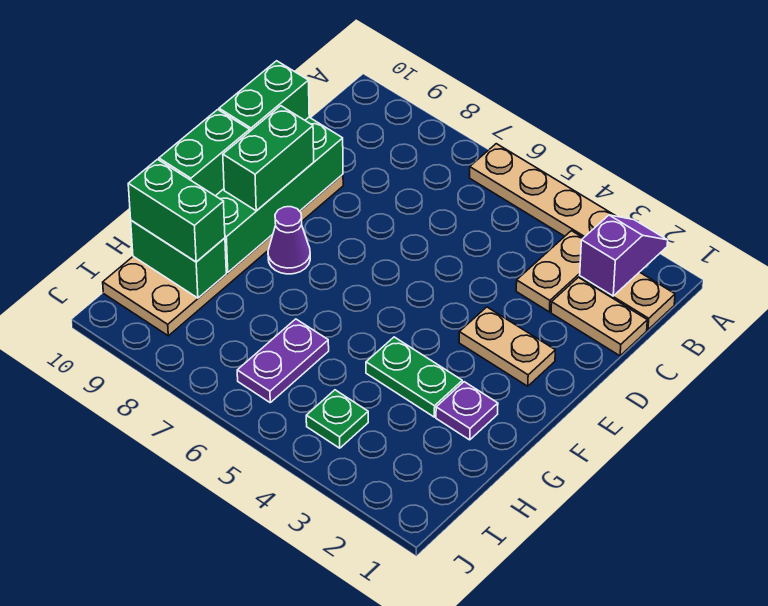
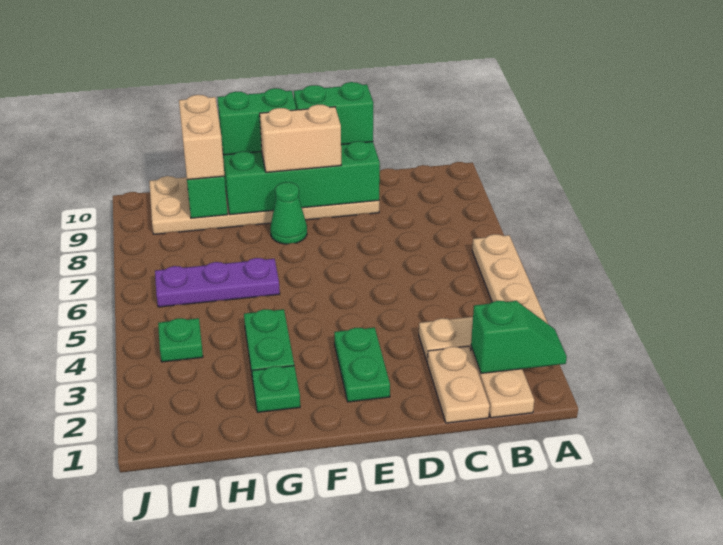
purple slope A2:B2 level 2 top B -> green slope A2:B2 level 2 top B
tan plate E2:E3 level 1 -> green plate E2:E3 level 1
green brick E9:F9 level 3 -> tan brick E9:F9 level 3
purple cone F8 level 1 -> green cone F8 level 1
purple plate G2 level 1 -> green plate G2 level 1
purple plate H6:I6 level 1 -> purple plate G6:I6 level 1
green brick H9:H10 level 3 -> tan brick H9:H10 level 3

